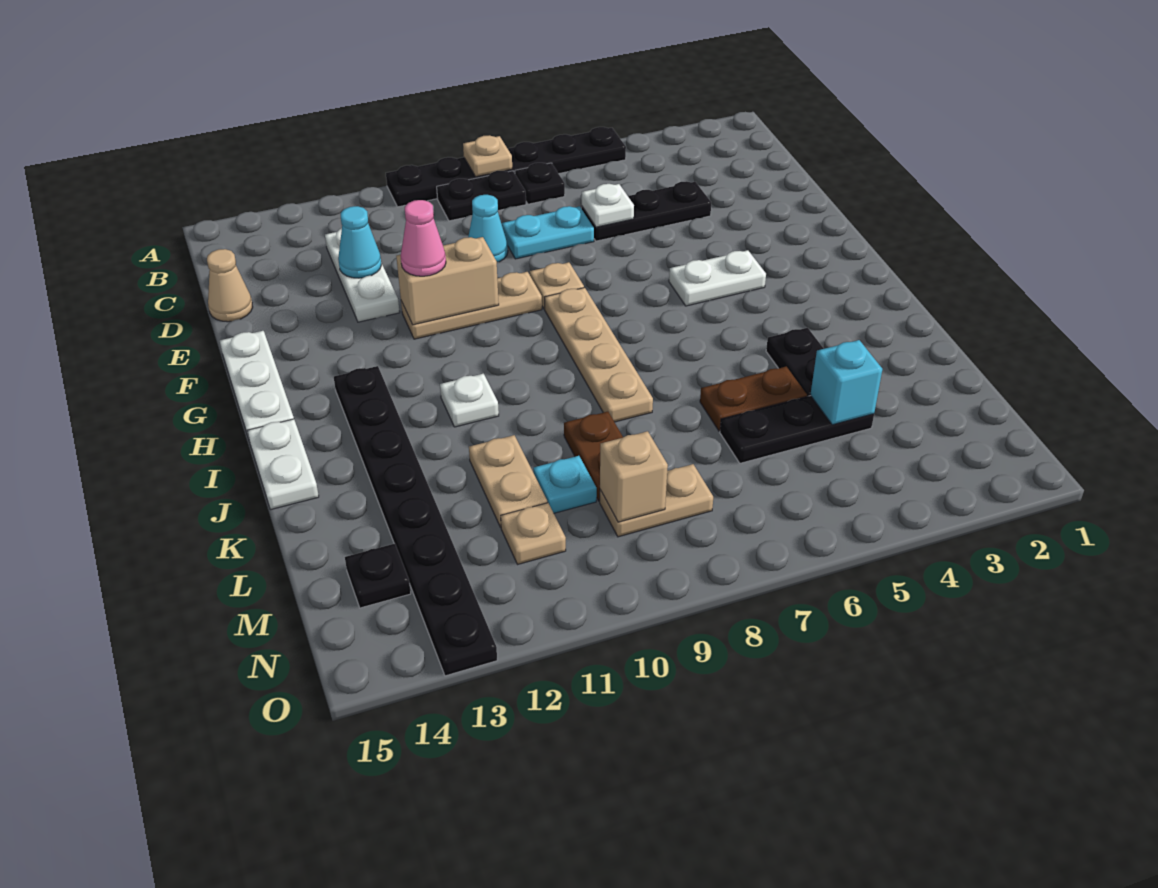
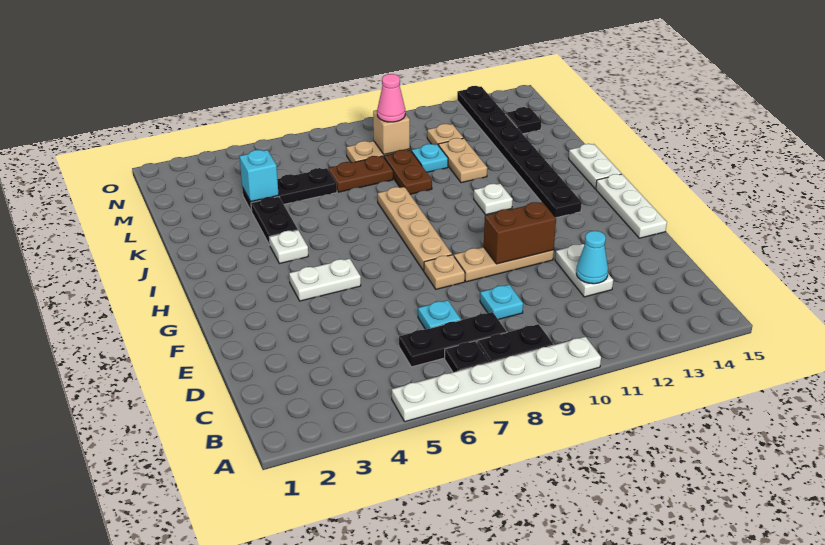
black plate A5:A10 level 1 -> white plate A5:A10 level 1
tan plate A8 level 2 -> none
white plate C12:E12 level 1 -> white plate D12:E12 level 1
black plate D4:D6 level 1 -> black plate C6:C8 level 1
white plate D6 level 2 -> white plate I4 level 1
cyan plate D7:D8 level 1 -> cyan plate D7 level 1
cyan cone D9 level 1 -> cyan plate D9 level 1
tan cone D15 level 1 -> none
tan brick F10:F11 level 2 -> brown brick F10:F11 level 2
pink cone F11 level 3 -> pink cone M9 level 3
brown plate K5:K6 level 1 -> brown plate L7:L8 level 1

